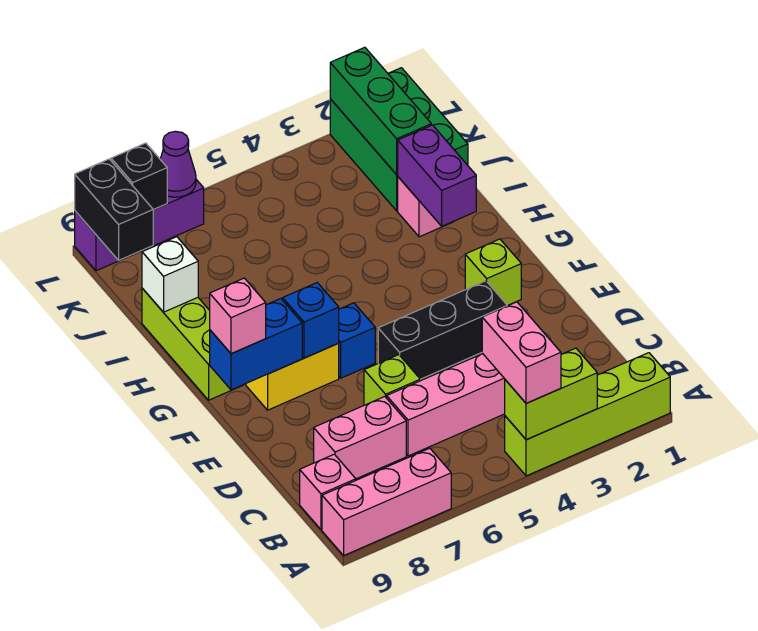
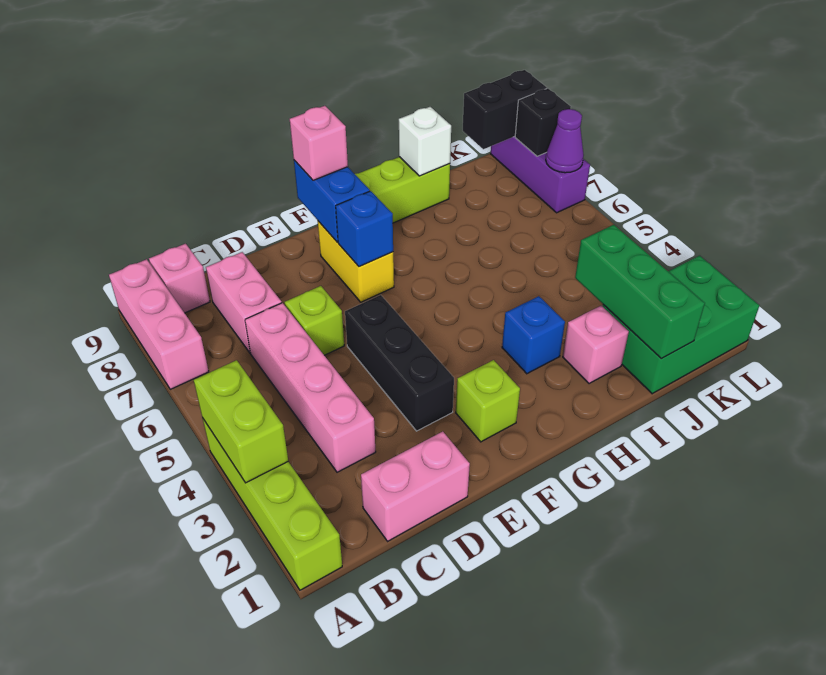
pink brick A4:B4 level 3 -> pink brick C1:D1 level 1
blue brick F6 level 1 -> blue brick H3 level 1
purple brick H2:I2 level 2 -> none
green brick J2:L2 level 2 -> green brick J1:J3 level 2

